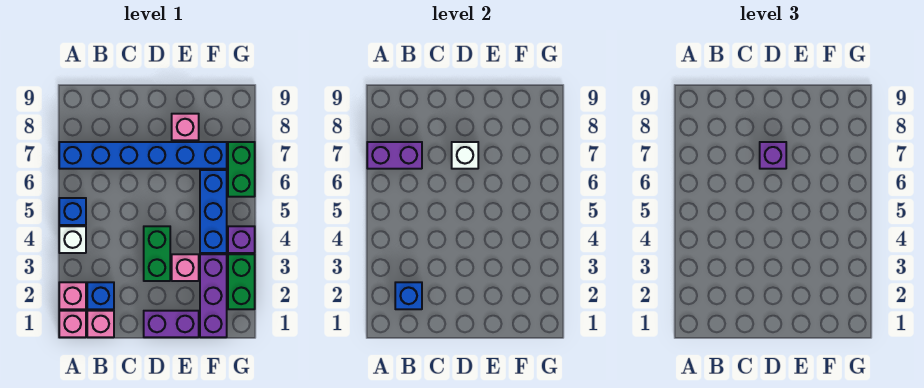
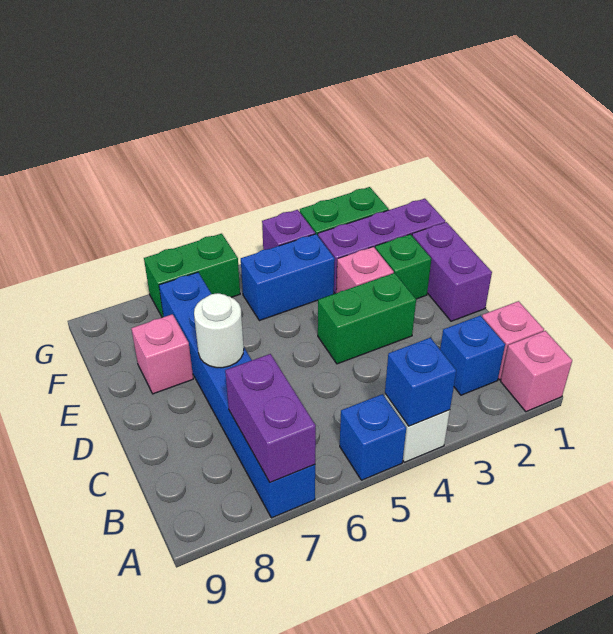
pink brick A2 level 1 -> none
blue brick B2 level 2 -> blue brick A4 level 2
white brick D7 level 2 -> white round brick D7 level 2
purple brick D7 level 3 -> none
none -> green brick E2 level 1
blue brick F4:F6 level 1 -> blue brick F4:F5 level 1

